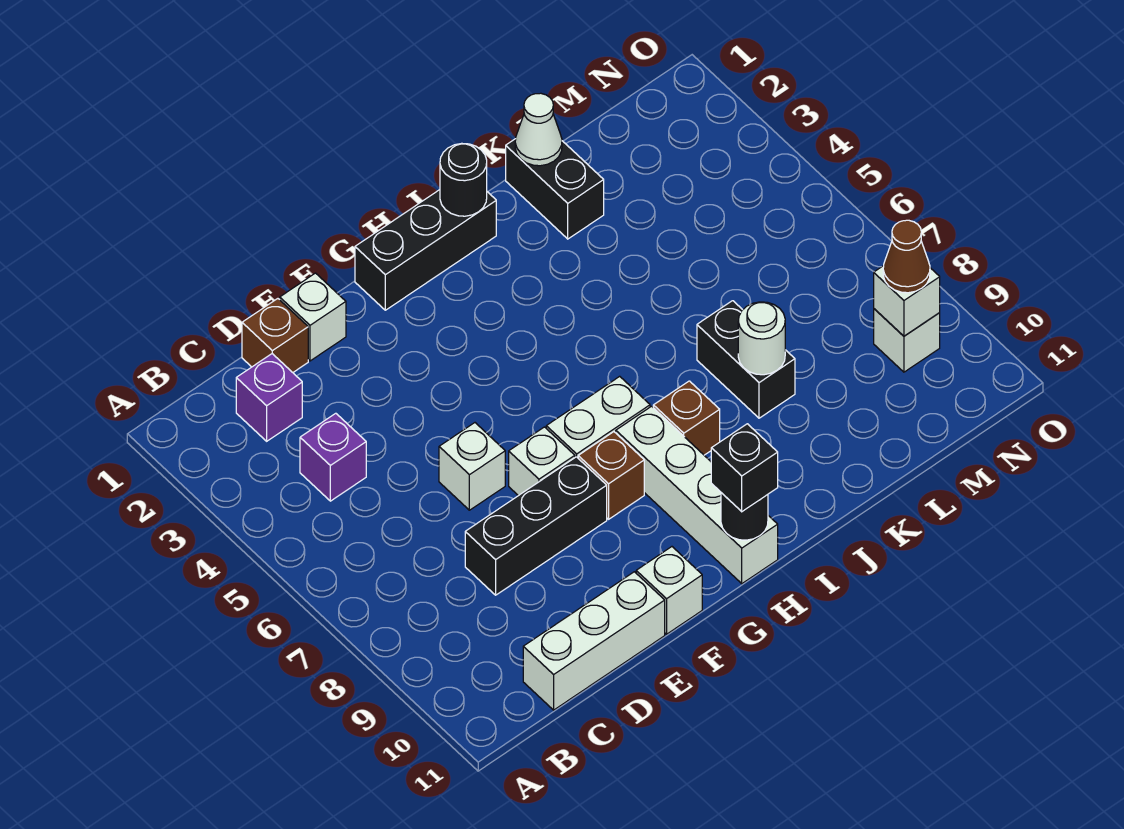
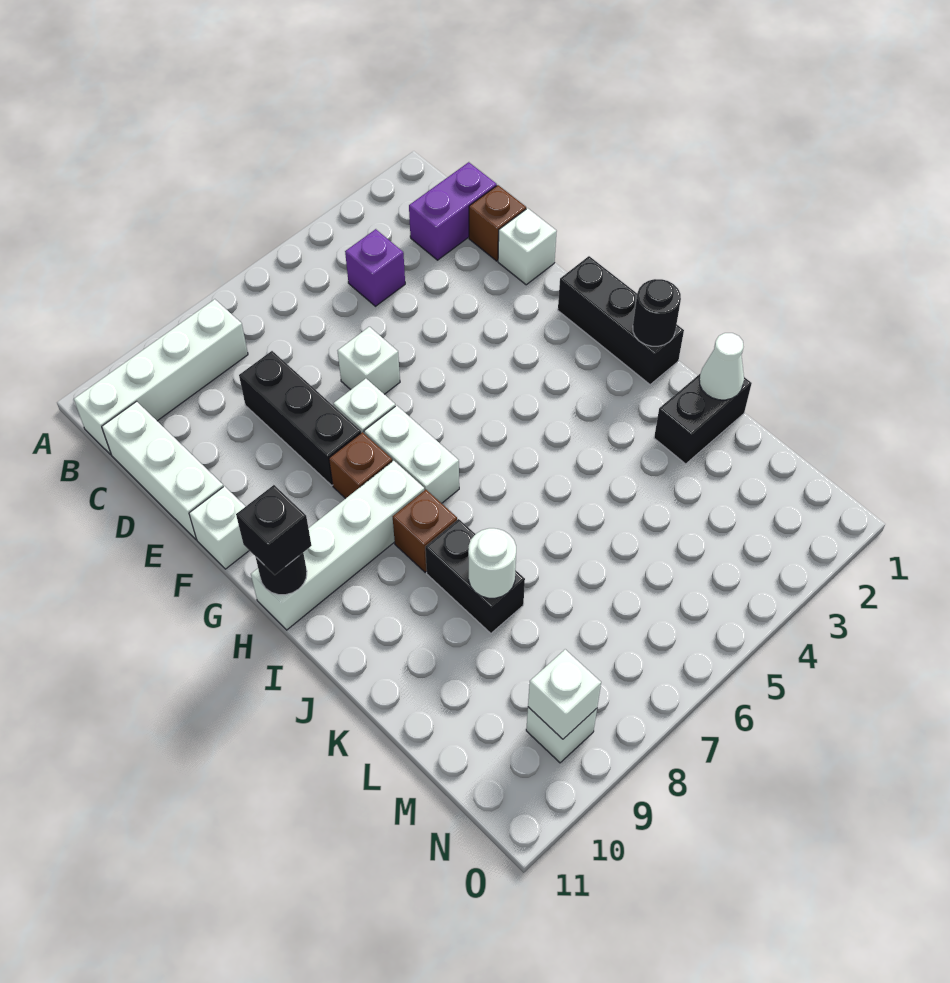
none -> white brick B8:B11 level 1
purple brick C2 level 1 -> purple brick C1:C2 level 1
black brick K7:K8 level 1 -> black brick J8:K8 level 1
brown cone N9 level 3 -> none

